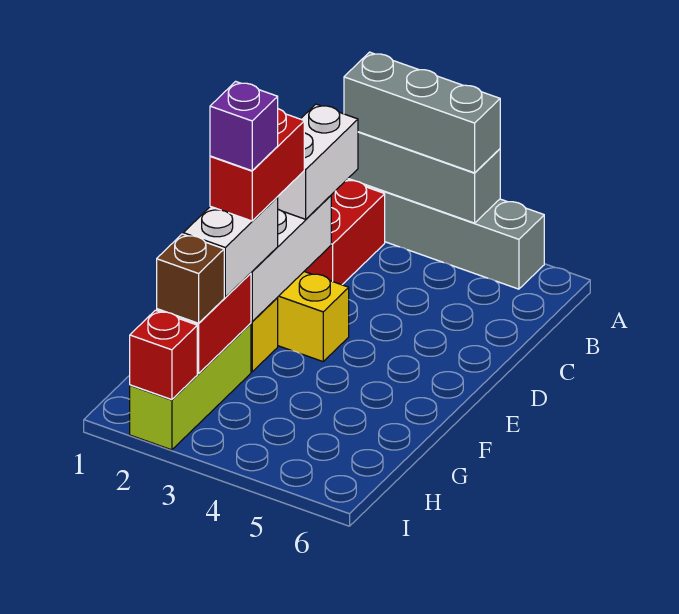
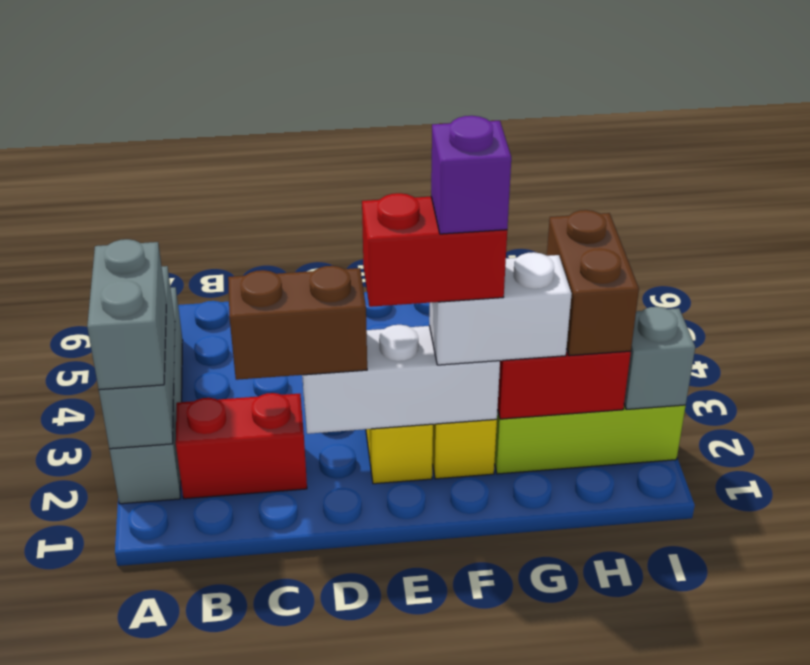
grey brick A2:A4 level 3 -> grey brick A2:A3 level 3
white brick C2:D2 level 3 -> brown brick C2:D2 level 3
brown brick H2 level 3 -> brown brick H2:H3 level 3
red brick I2 level 2 -> grey brick I2 level 2

